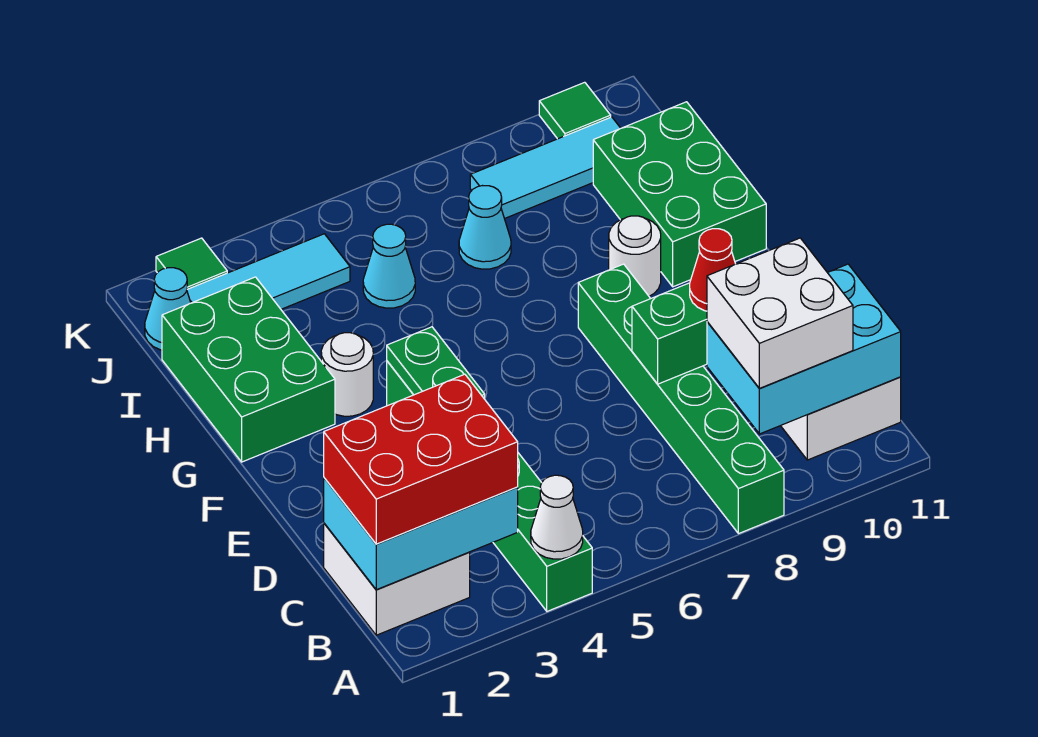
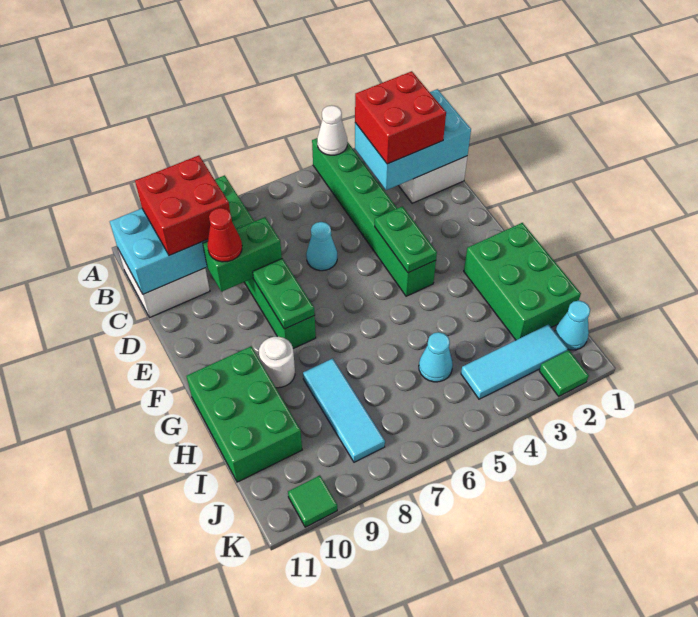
red brick B1:C3 level 3 -> red brick B2:C3 level 3
white brick B9:C10 level 3 -> red brick B9:C10 level 3
none -> green plate E8:F8 level 2
white round brick G3 level 1 -> none
cyan cone I7 level 1 -> cyan cone D6 level 1
cyan tile J8:J10 level 1 -> cyan tile H8:J8 level 1

